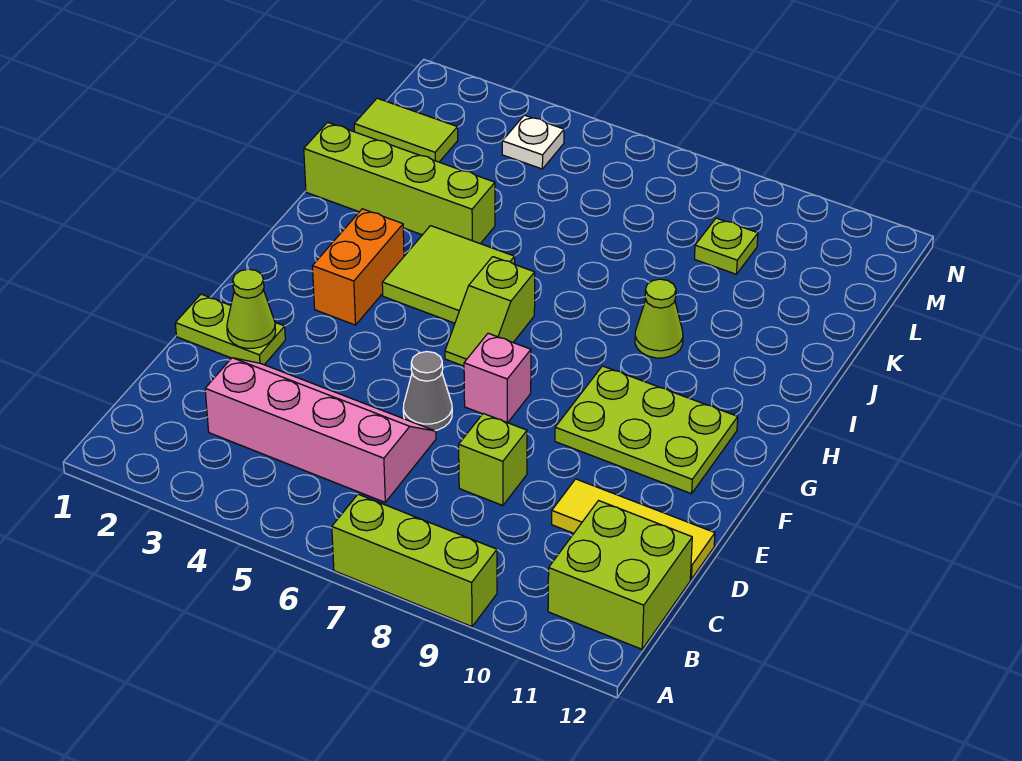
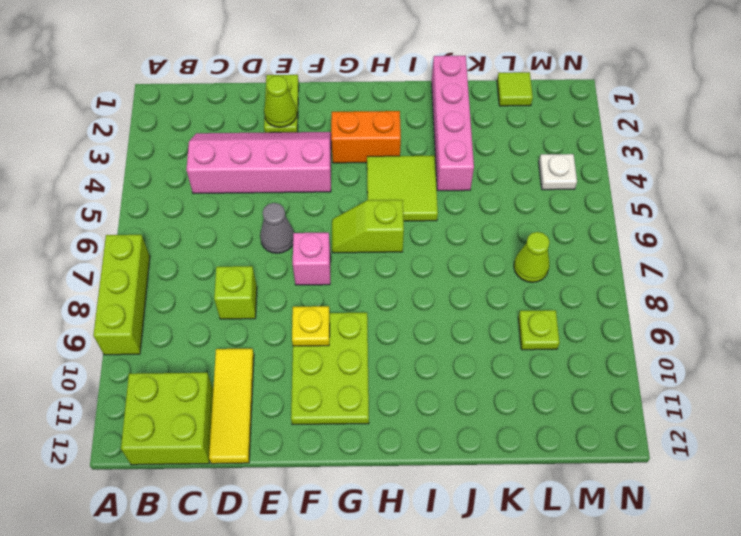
pink slope C3:D6 level 1 top C -> pink slope C3:F4 level 1 top 4
none -> yellow plate F9 level 2
lime cone I9 level 1 -> lime cone L7 level 1
lime brick J1:J4 level 1 -> pink brick J1:J4 level 1
lime tile L1:L2 level 1 -> lime tile L1 level 1

